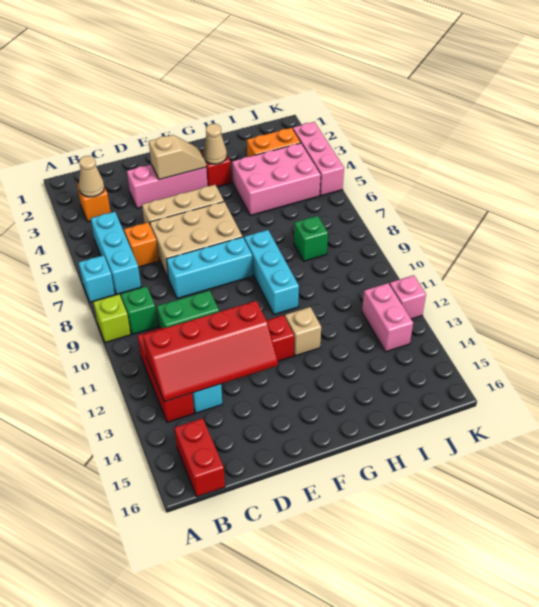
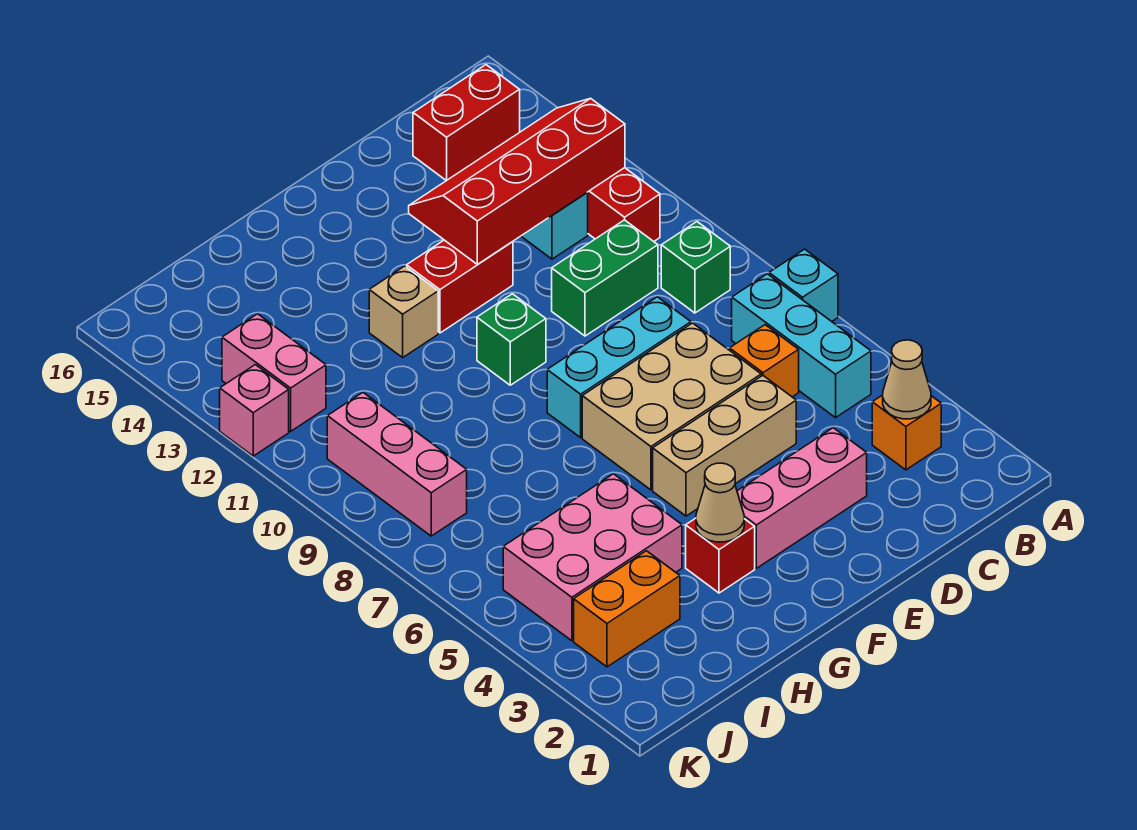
lime brick A9 level 1 -> none
red brick B15:B16 level 1 -> red brick B15:C15 level 1
tan slope E3:F3 level 2 top E -> none
cyan brick G8:G10 level 1 -> none
green brick I8 level 1 -> green brick F10 level 1
pink brick K3:K5 level 1 -> pink brick J8:J10 level 1

